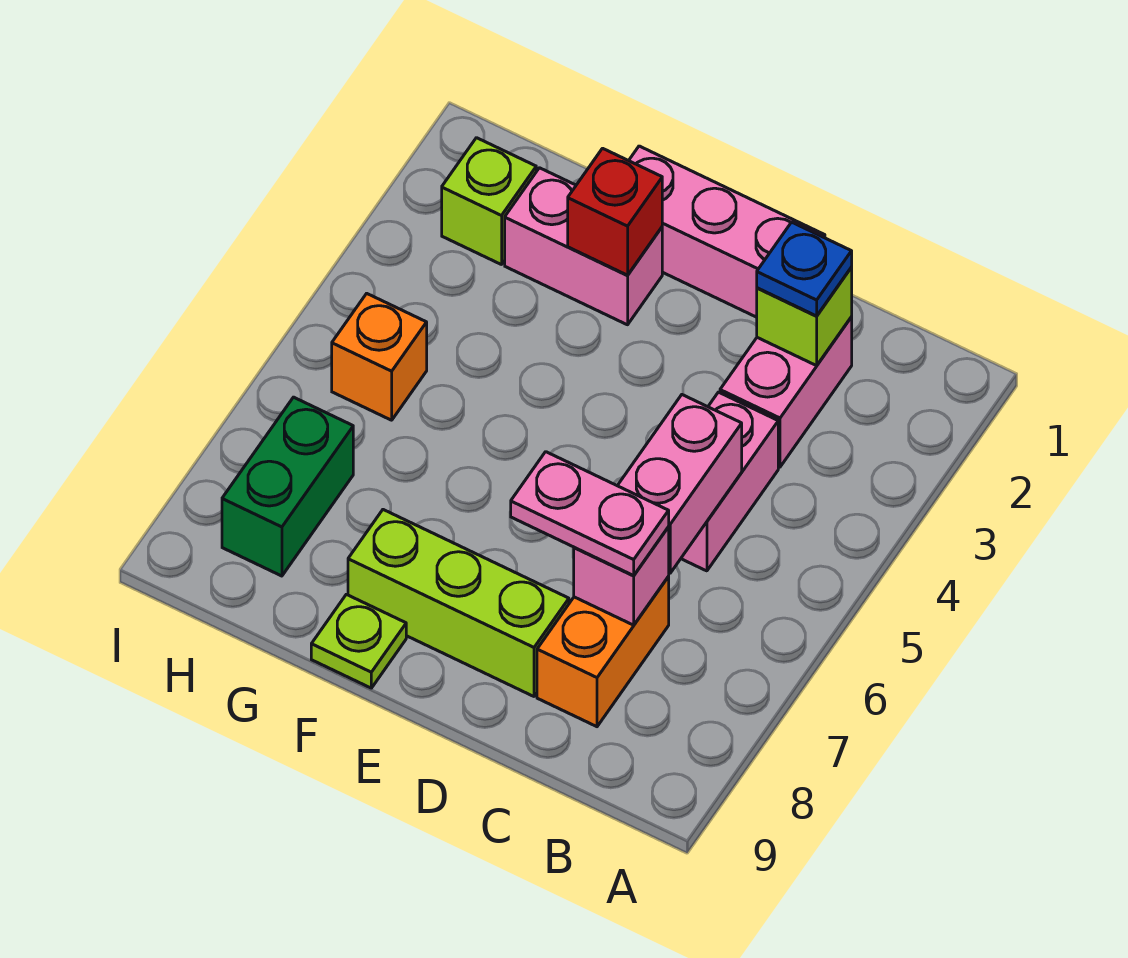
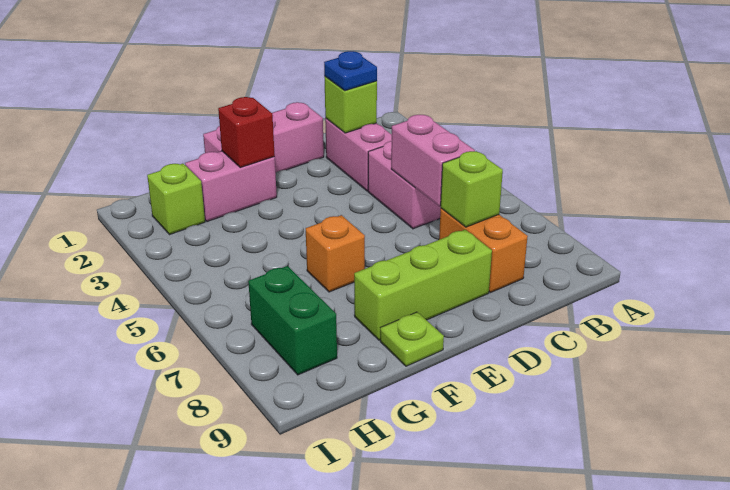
pink brick C7 level 2 -> lime brick C7 level 2
pink plate C7:D7 level 3 -> none
orange brick H5 level 1 -> orange brick F6 level 1

